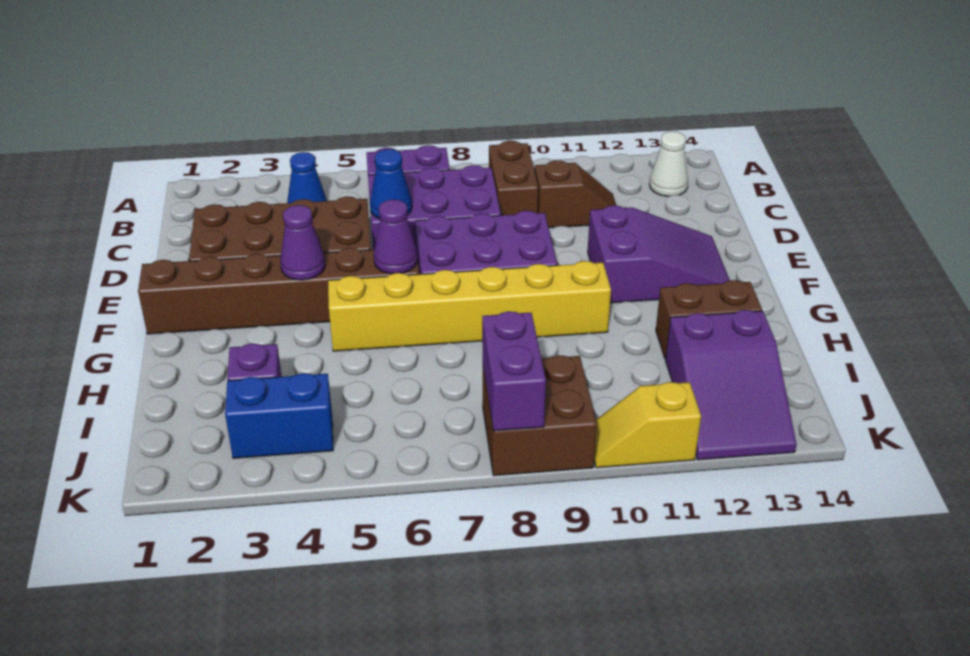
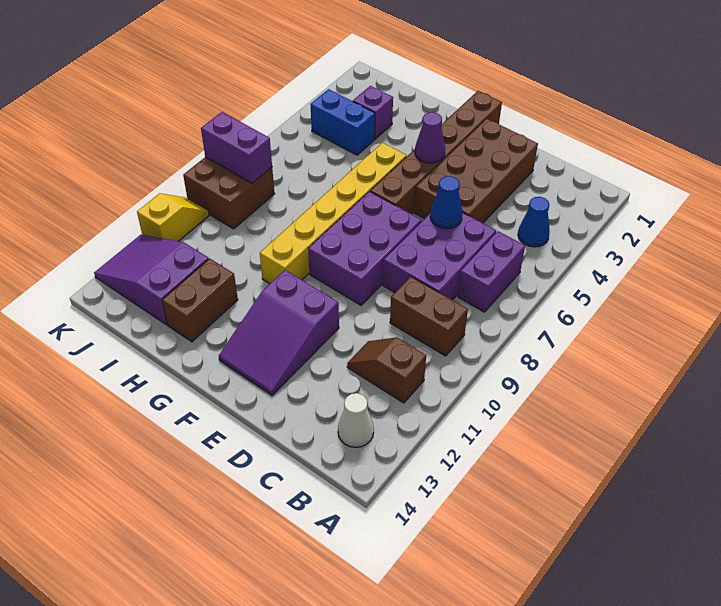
brown slope C10:C11 level 1 top 10 -> brown slope B11:C11 level 1 top B
purple cone F6 level 2 -> none
blue brick J3:J4 level 1 -> blue brick I4:J4 level 1

